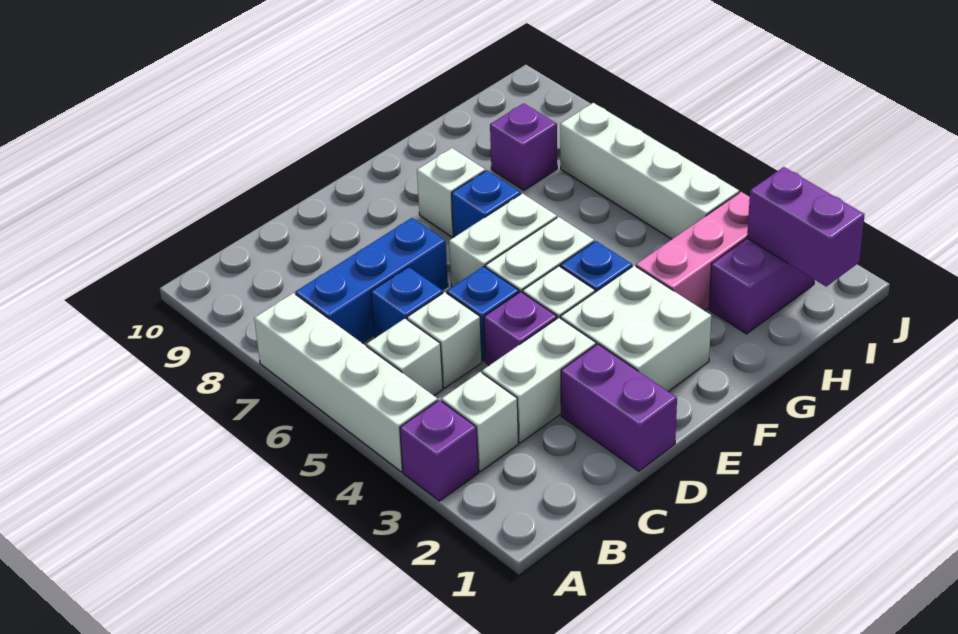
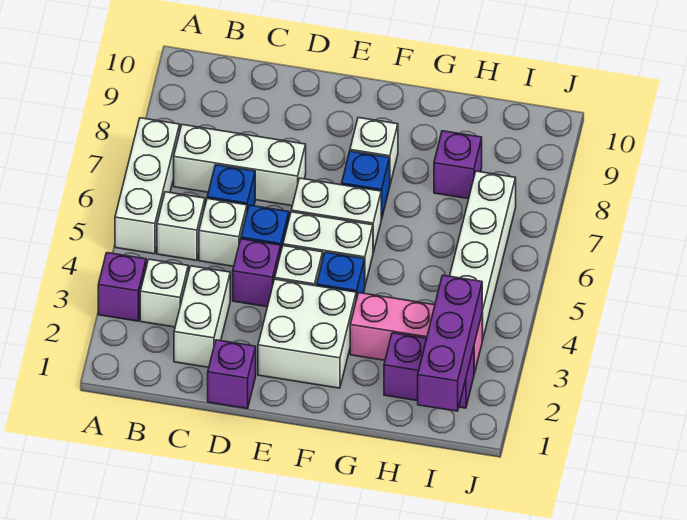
white brick A4:A7 level 1 -> white brick A5:A7 level 1
blue brick B7:D7 level 1 -> white brick B7:D7 level 1
white brick C3:D3 level 1 -> white brick C2:C3 level 1
purple brick D1:D2 level 1 -> purple brick D1 level 1
purple brick I1:I2 level 2 -> purple brick I1:I3 level 2

